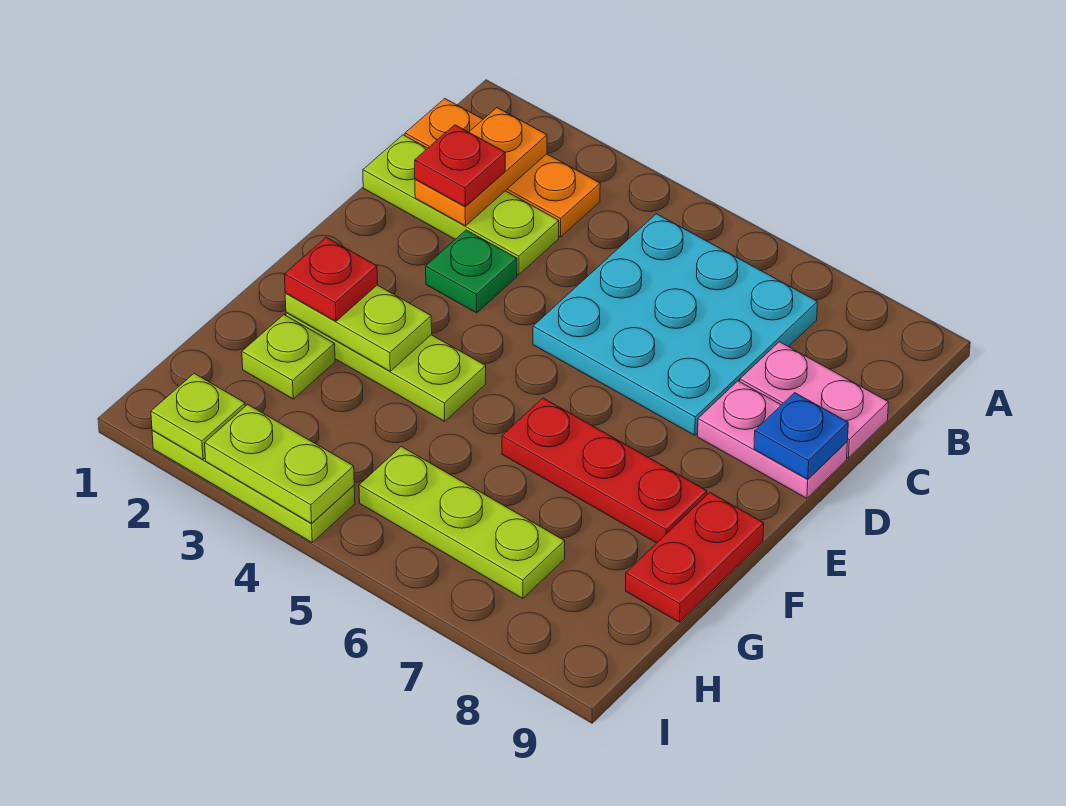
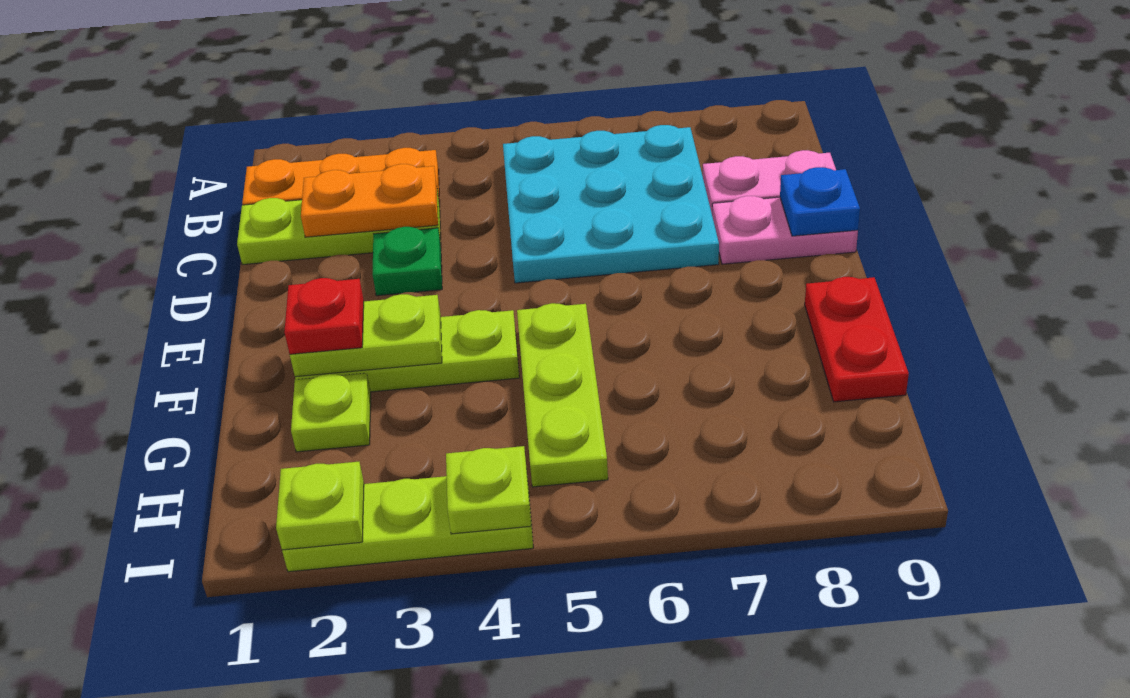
orange plate B2:C2 level 2 -> orange plate C2:C3 level 2
red plate C2 level 3 -> none
red plate F6:F8 level 1 -> none
lime plate H5:H7 level 1 -> lime plate F5:H5 level 1
lime plate I3:I4 level 2 -> lime plate I4 level 2

